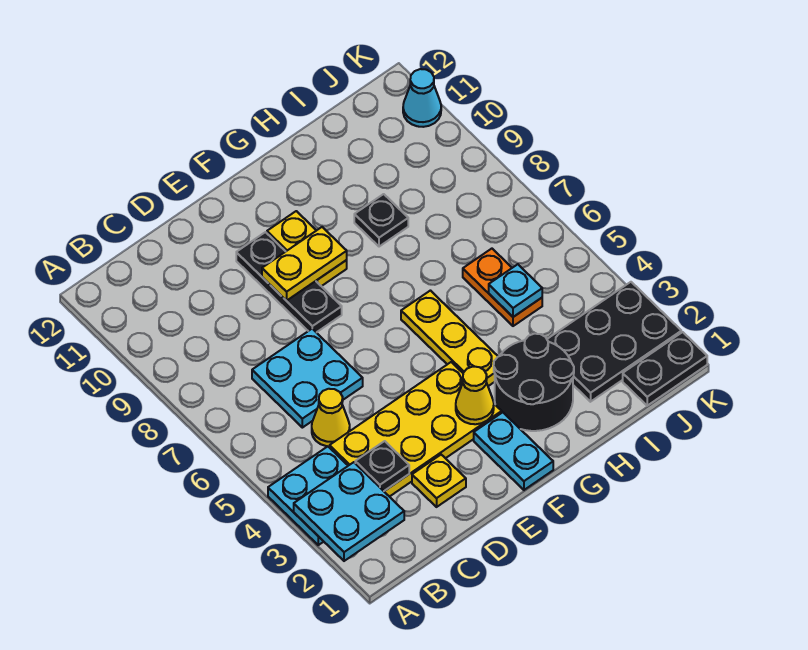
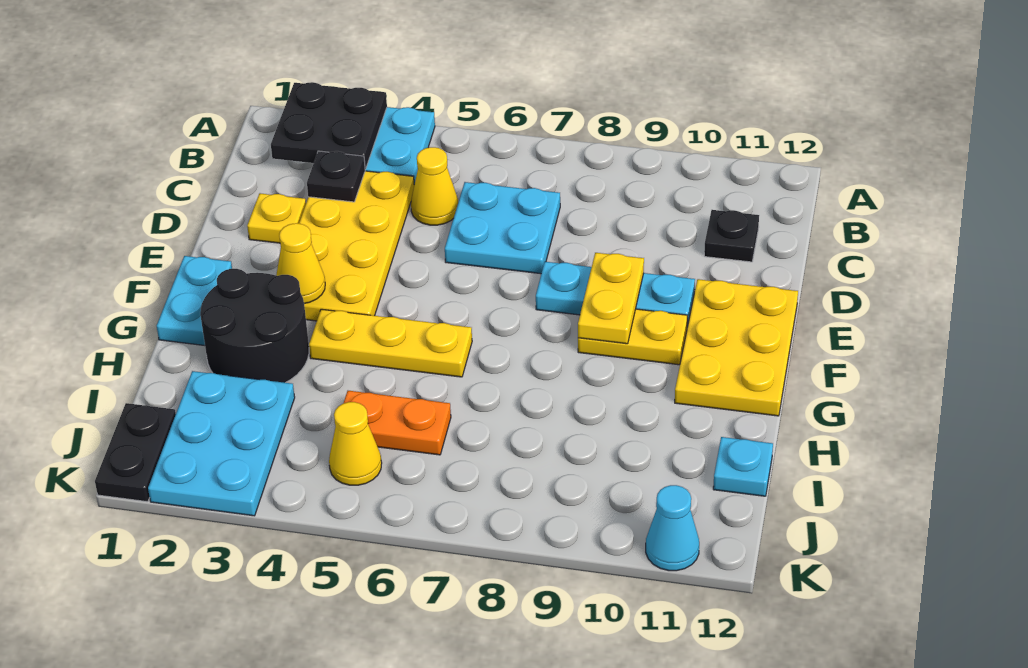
cyan plate A2:B3 level 2 -> black plate A2:B3 level 2
black plate E8:E10 level 1 -> cyan plate E8:E10 level 1
none -> yellow plate E11:G12 level 1
cyan plate F1:F2 level 1 -> cyan plate F1:G1 level 1
black plate H9 level 1 -> black plate C11 level 1
black plate I2:K3 level 1 -> cyan plate I2:K3 level 1
cyan plate I5 level 2 -> cyan plate I12 level 1
none -> yellow cone J5 level 1

